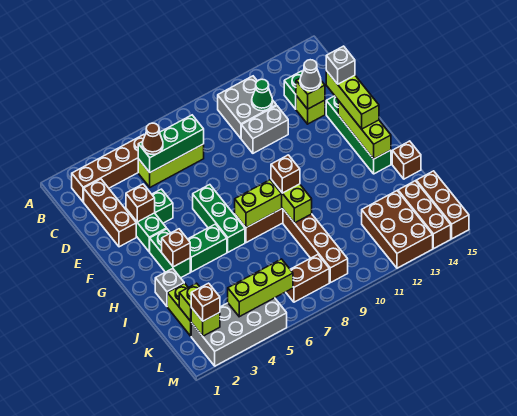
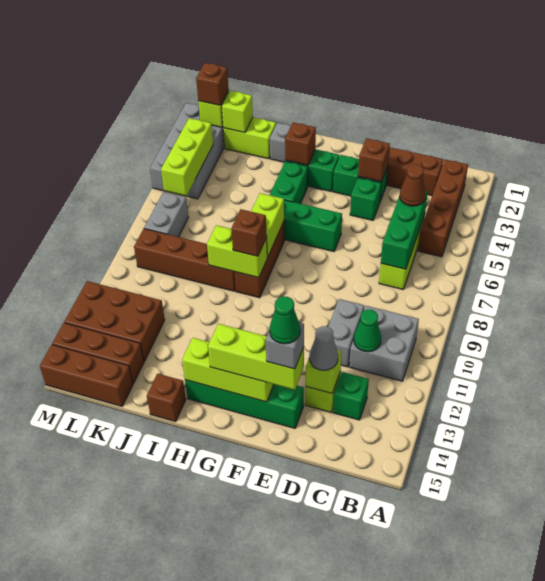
none -> green cone E14 level 5
brown brick L7:L8 level 1 -> grey brick L7:L8 level 1

